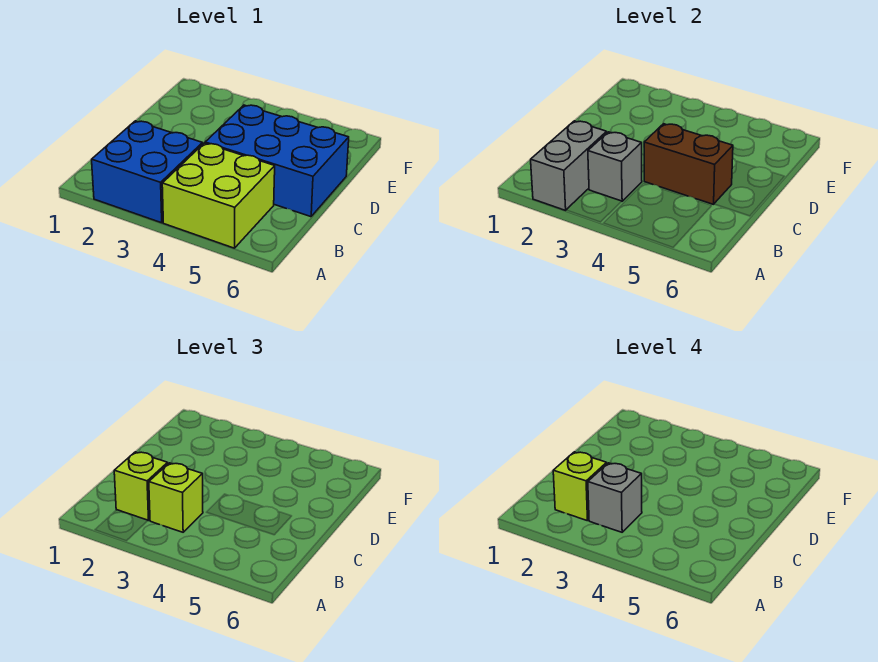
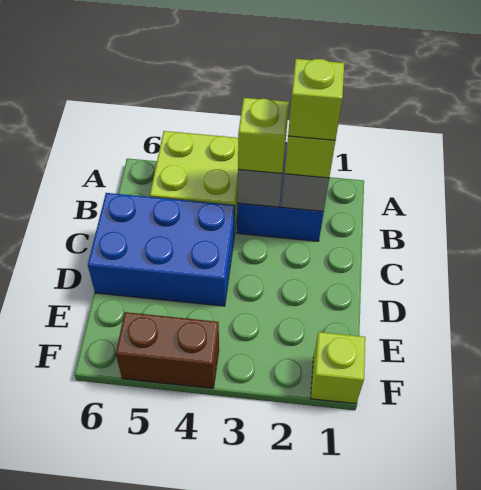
grey brick B3 level 4 -> none
brown brick C4:C5 level 2 -> brown brick F4:F5 level 1
none -> lime brick F1 level 1

